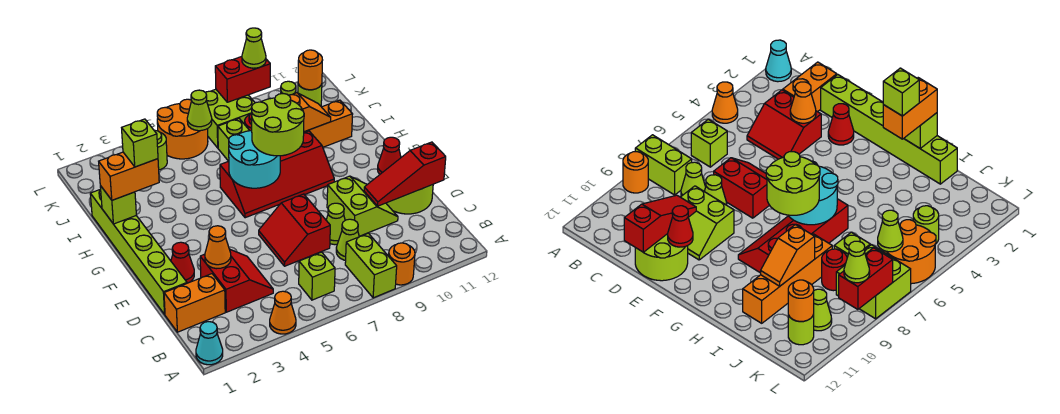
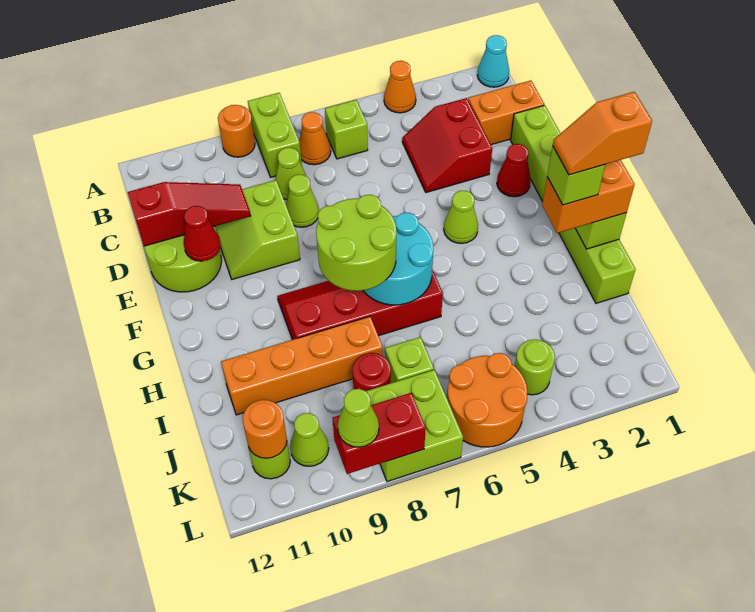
orange cone D3 level 2 -> orange cone B7 level 1
red slope D6:E7 level 1 top 7 -> none
orange slope I9:I10 level 2 top 9 -> orange slope H1:H2 level 5 top 1
lime cone K6 level 2 -> lime cone F4 level 1

